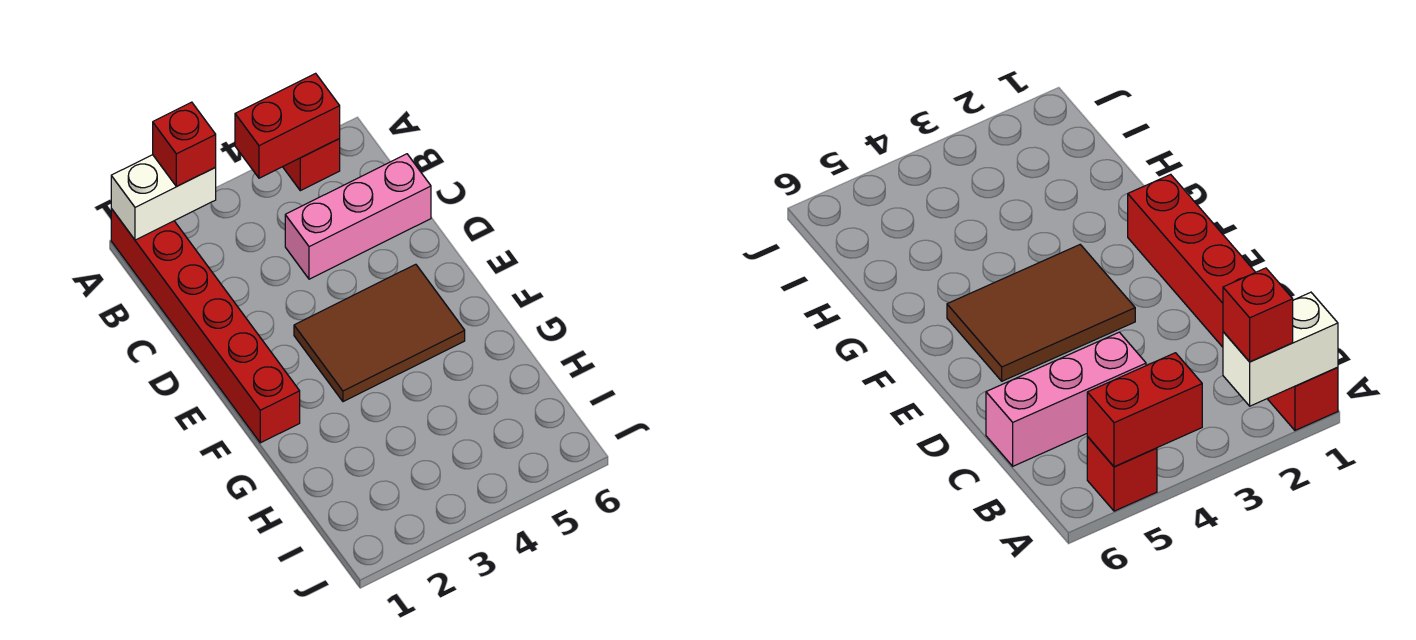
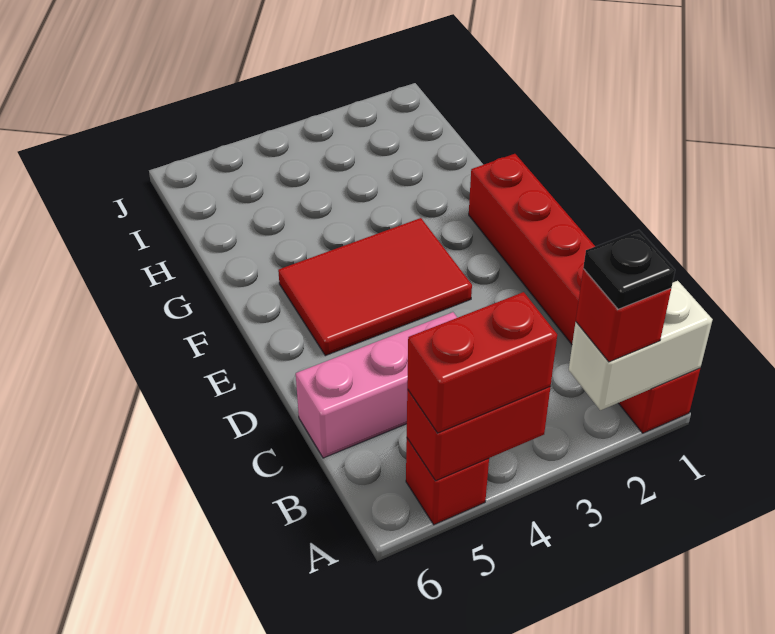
none -> black plate A2 level 4
none -> red brick A4:A5 level 3
brown tile E3:F5 level 1 -> red tile E3:F5 level 1

